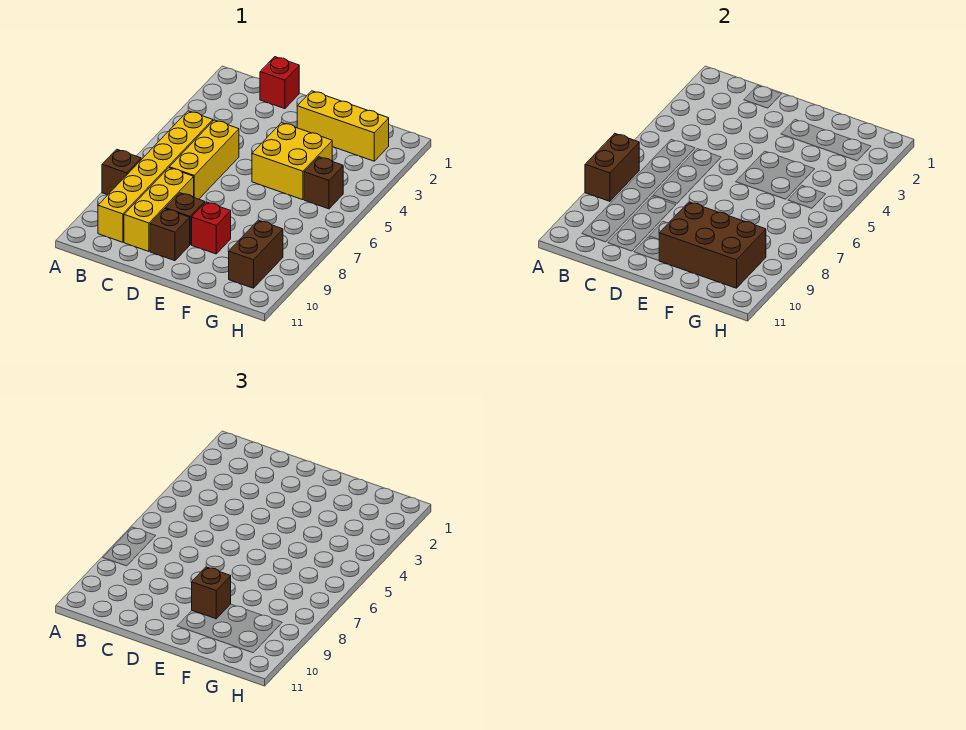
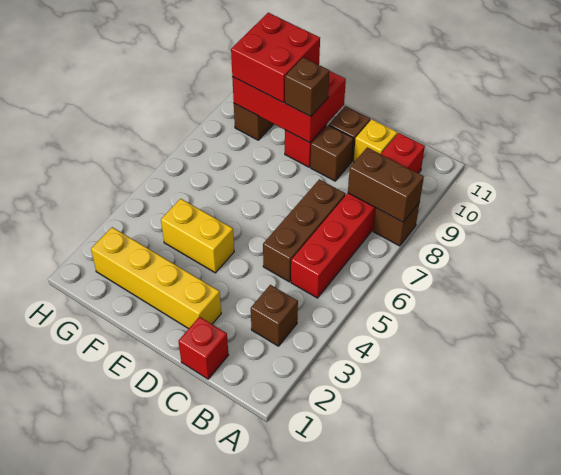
brown brick A7:A8 level 2 -> brown brick A8:B8 level 2
yellow brick B5:B10 level 1 -> red brick B5:B10 level 1
yellow brick C5:C7 level 1 -> brown brick C5:C7 level 1
yellow brick C8:C10 level 1 -> yellow brick C10 level 1
yellow brick E2:G2 level 1 -> yellow brick D2:G2 level 1
yellow brick E4:F5 level 1 -> yellow brick E4:F4 level 1
brown brick E9:G10 level 2 -> red brick E9:G10 level 2
none -> red brick F9:G10 level 3
brown brick G5 level 1 -> brown brick B3 level 1

